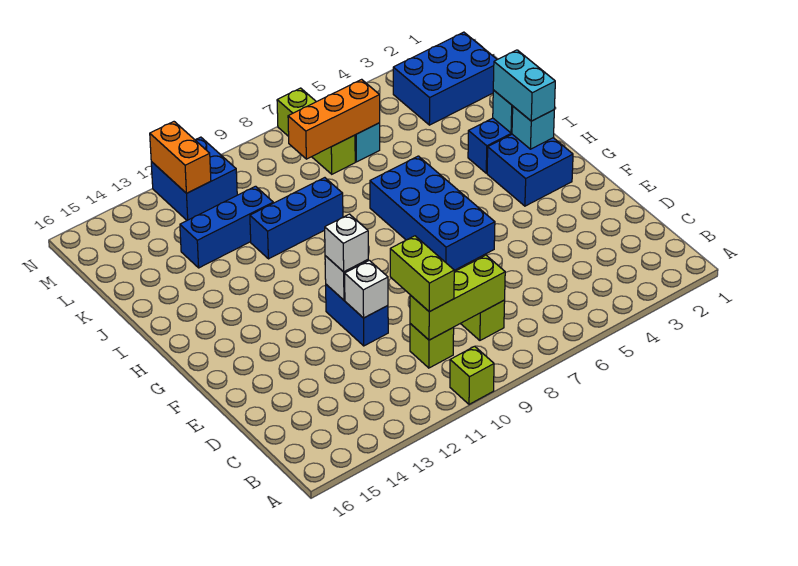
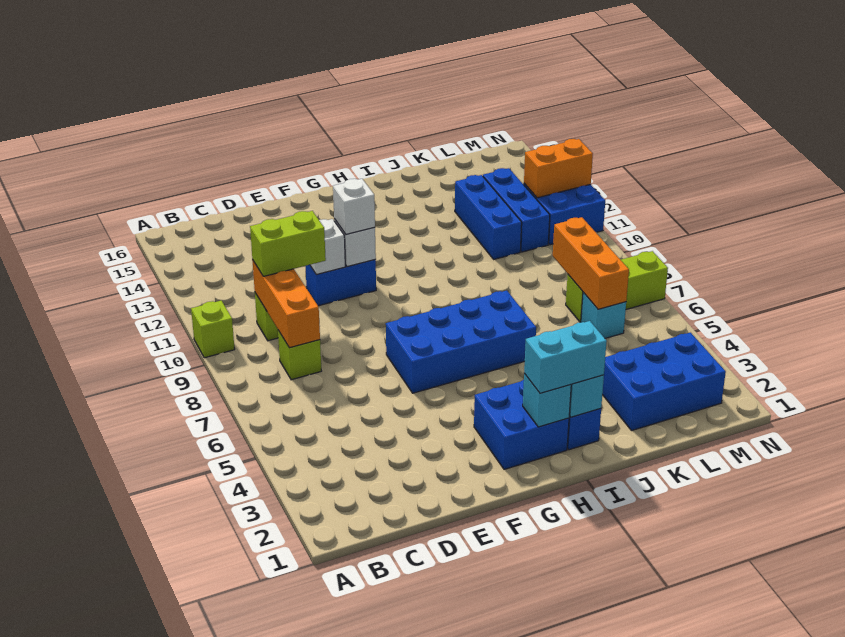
lime brick C8:C10 level 2 -> orange brick C8:C10 level 2
blue brick J9:J11 level 1 -> blue brick L11:L13 level 1
blue brick L1:M3 level 1 -> blue brick K2:M3 level 1

